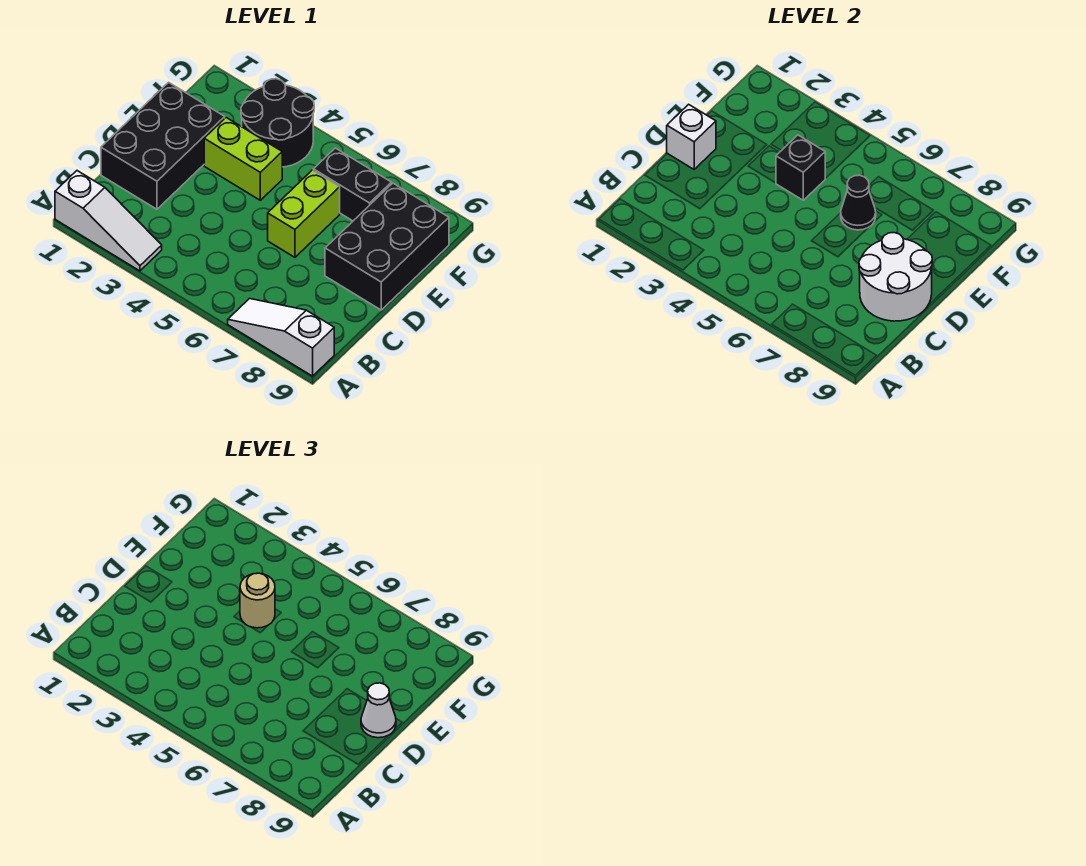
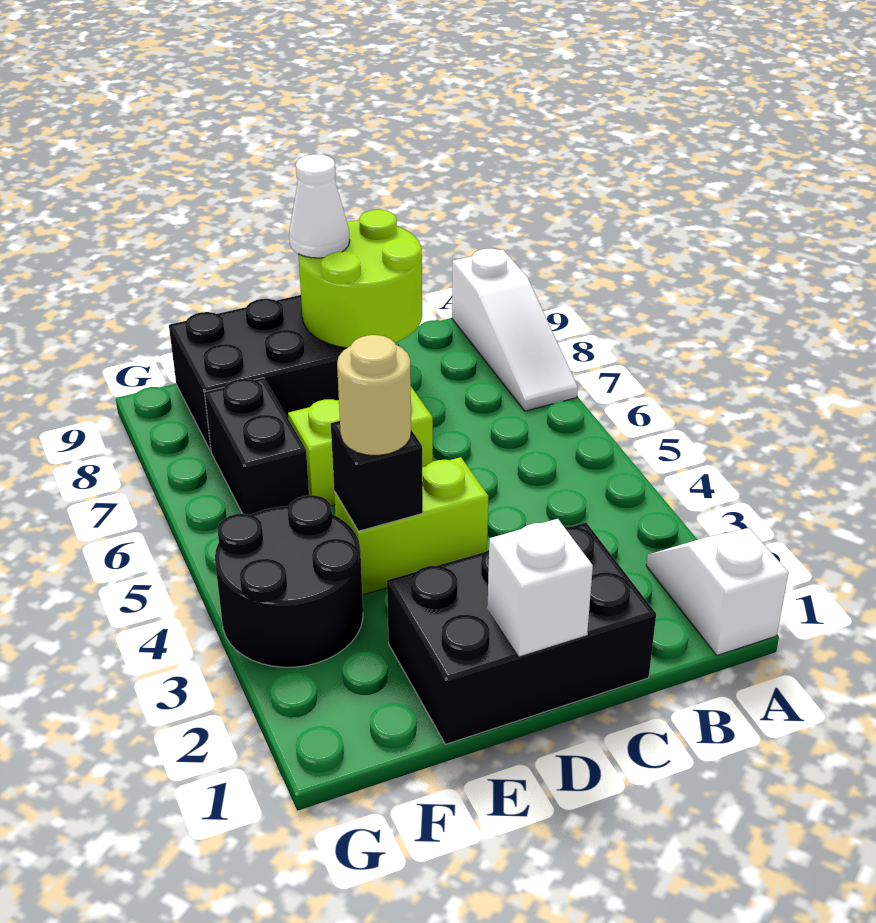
white slope A1:A3 level 1 top 1 -> white slope A1:A2 level 1 top 1
white round brick C8:D9 level 2 -> lime round brick C8:D9 level 2
lime brick E3:E4 level 1 -> lime brick D4:E4 level 1
black cone E6 level 2 -> none

